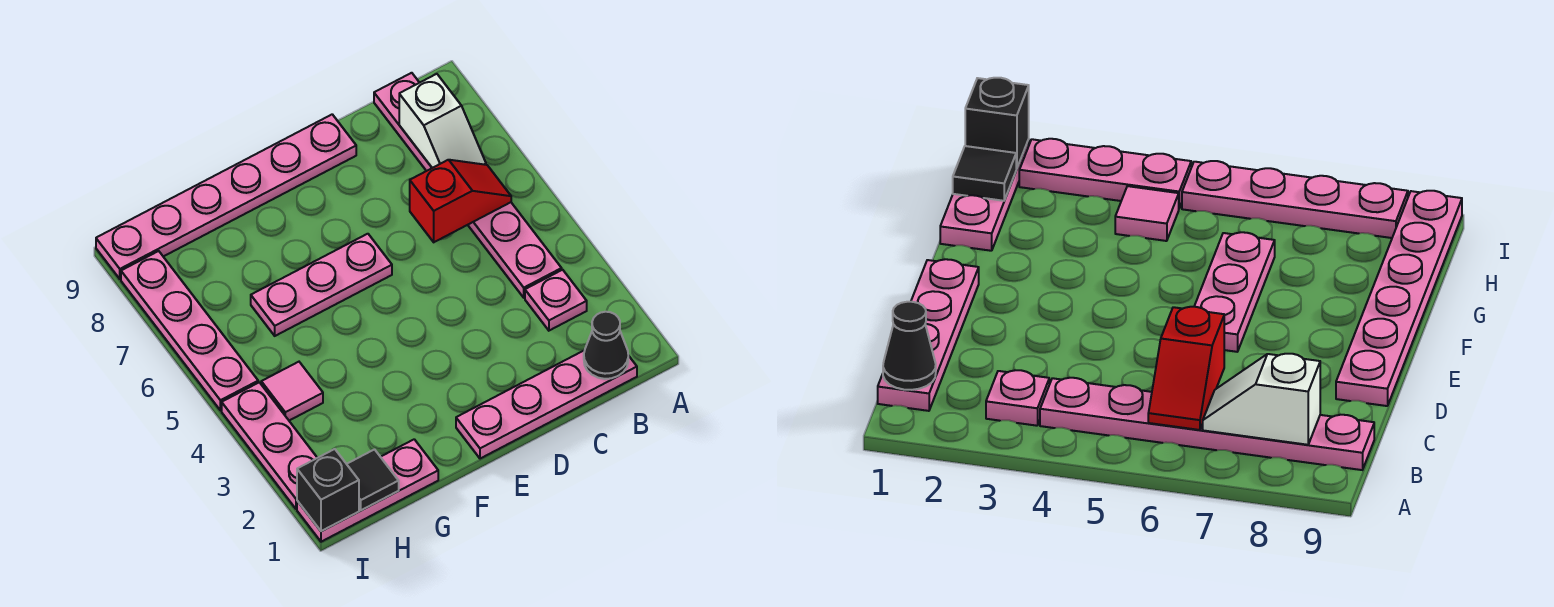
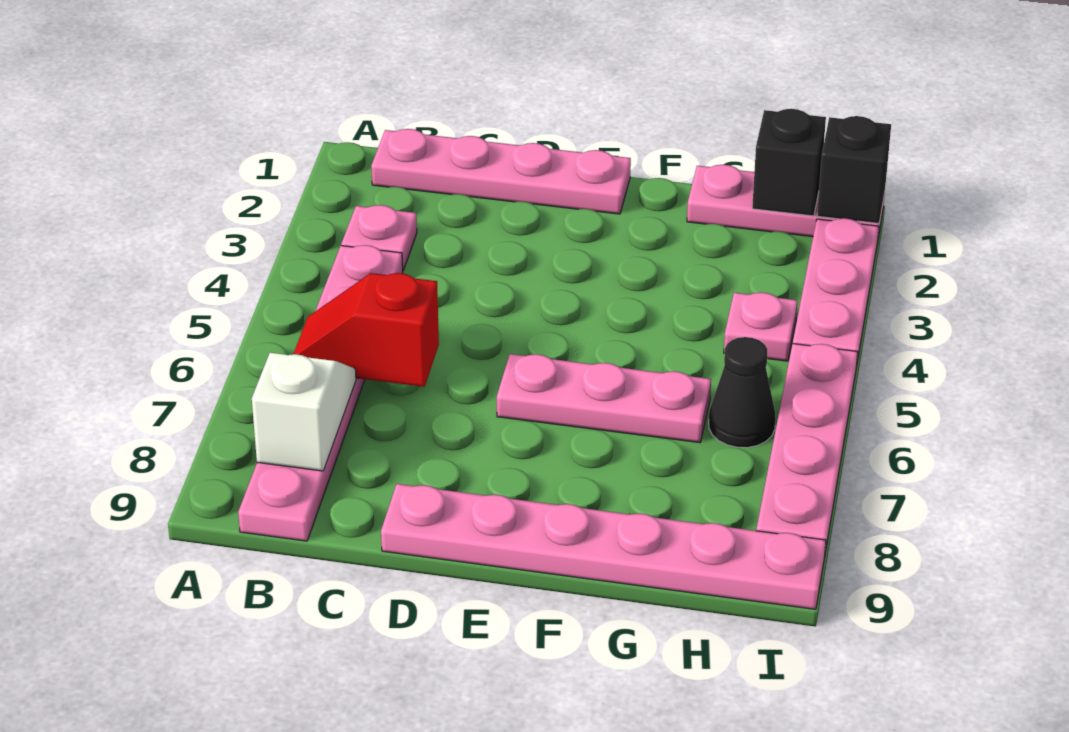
black cone B1 level 2 -> black cone H6 level 1
black tile H1 level 2 -> black brick H1 level 2
pink tile H4 level 1 -> pink plate H4 level 1

